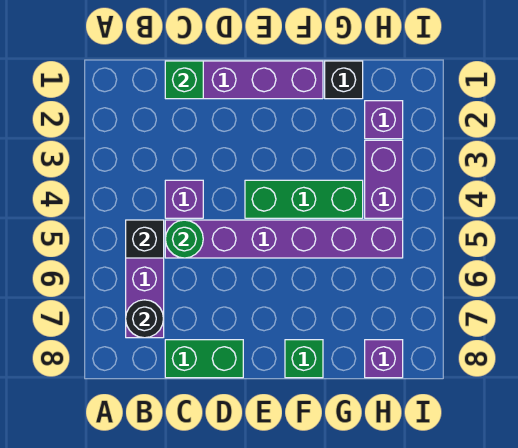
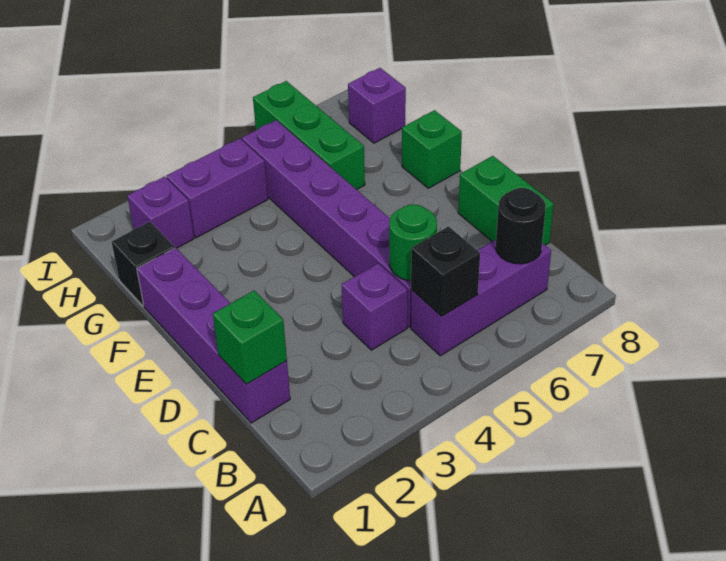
green brick E4:G4 level 1 -> green brick G6:I6 level 1

